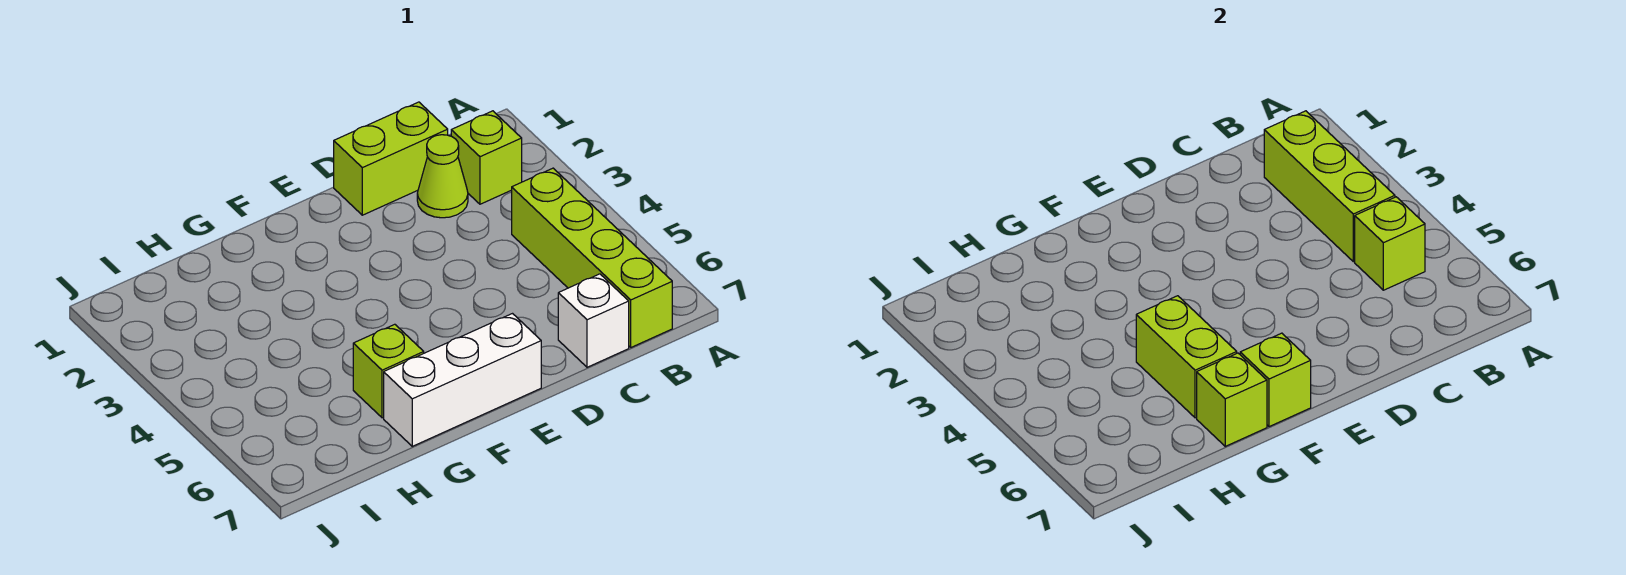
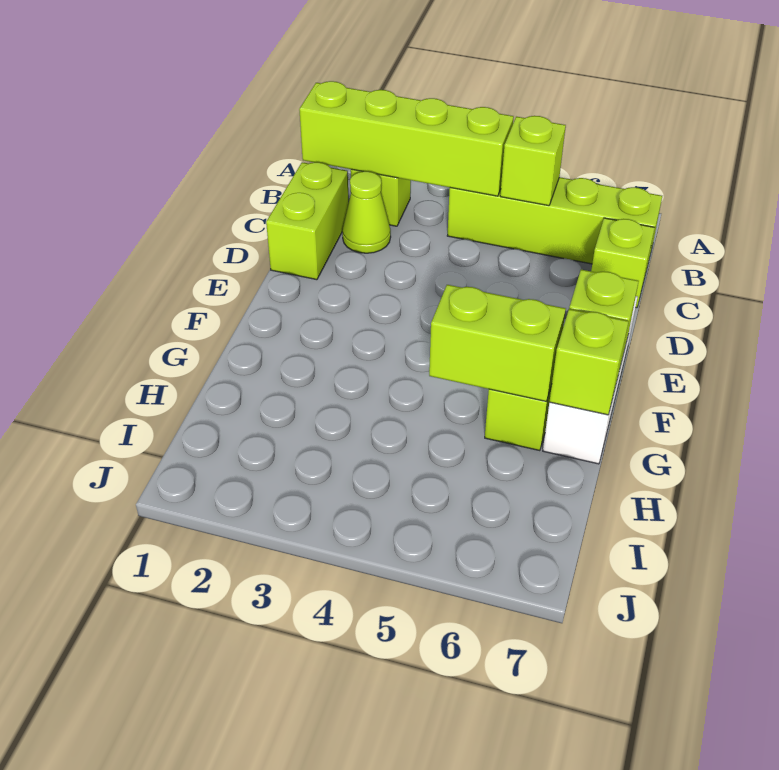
lime brick B2:B4 level 2 -> lime brick B1:B4 level 2
white brick C7 level 1 -> lime brick C7 level 1

